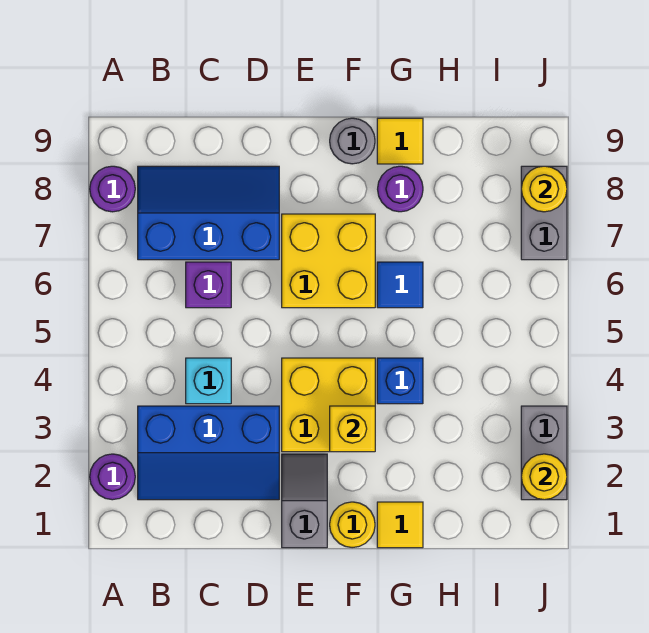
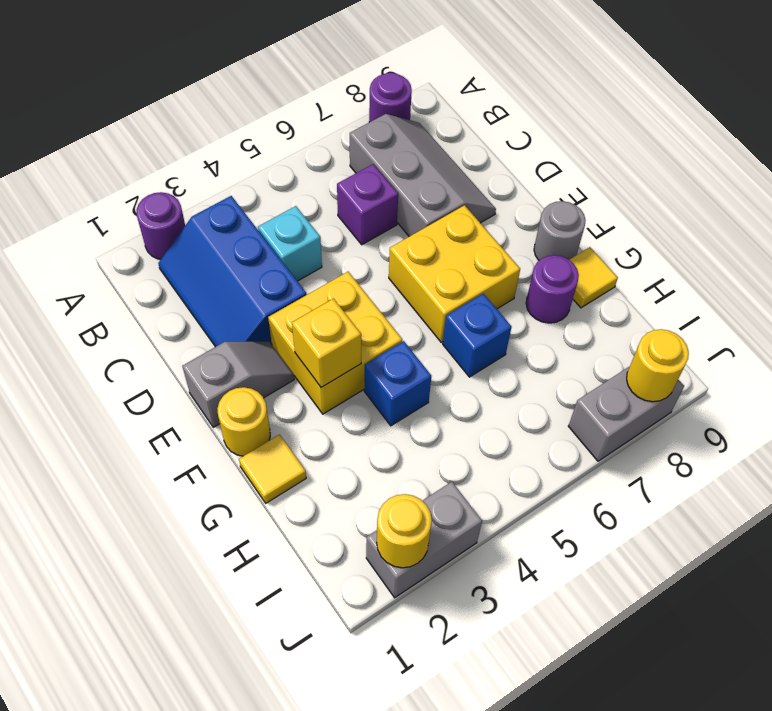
blue slope B7:D8 level 1 top 7 -> grey slope B7:D8 level 1 top 7
blue tile G6 level 1 -> blue brick G6 level 1

